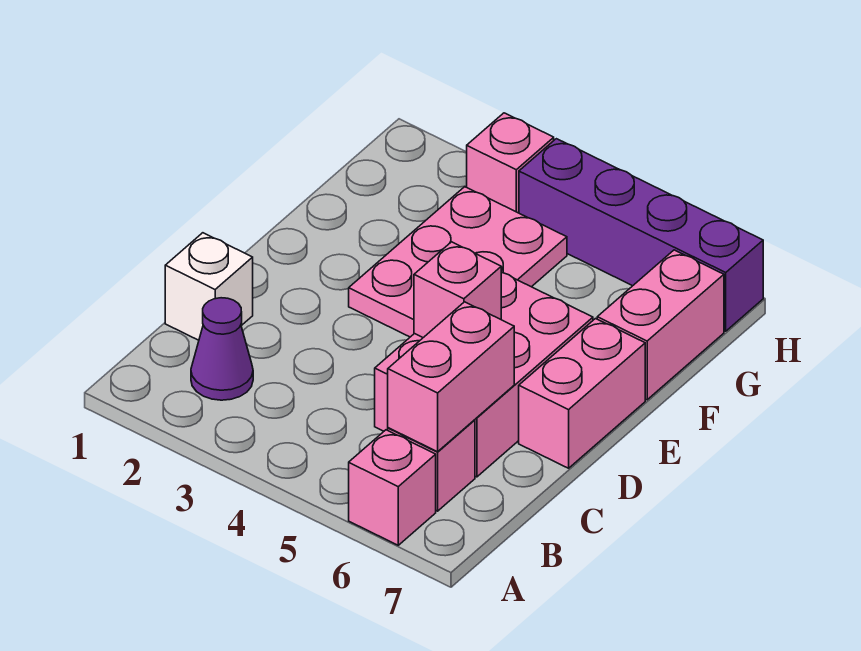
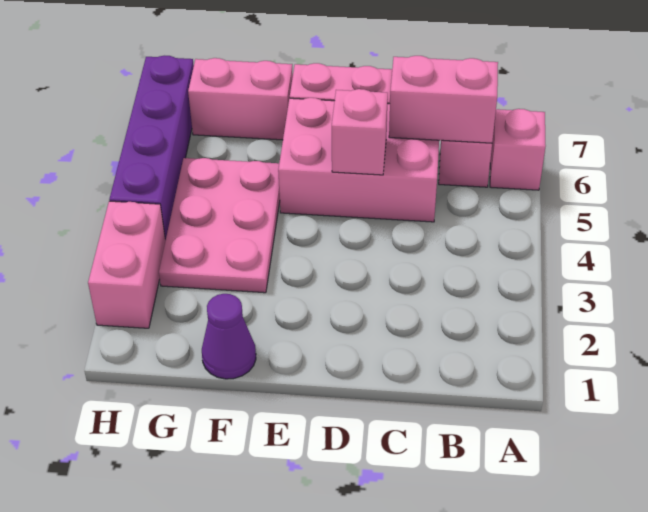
purple cone B2 level 1 -> purple cone F1 level 1
white brick C1 level 1 -> none
pink plate E3:G4 level 1 -> pink plate F3:G5 level 1
pink brick H3 level 1 -> pink brick H2:H3 level 1

